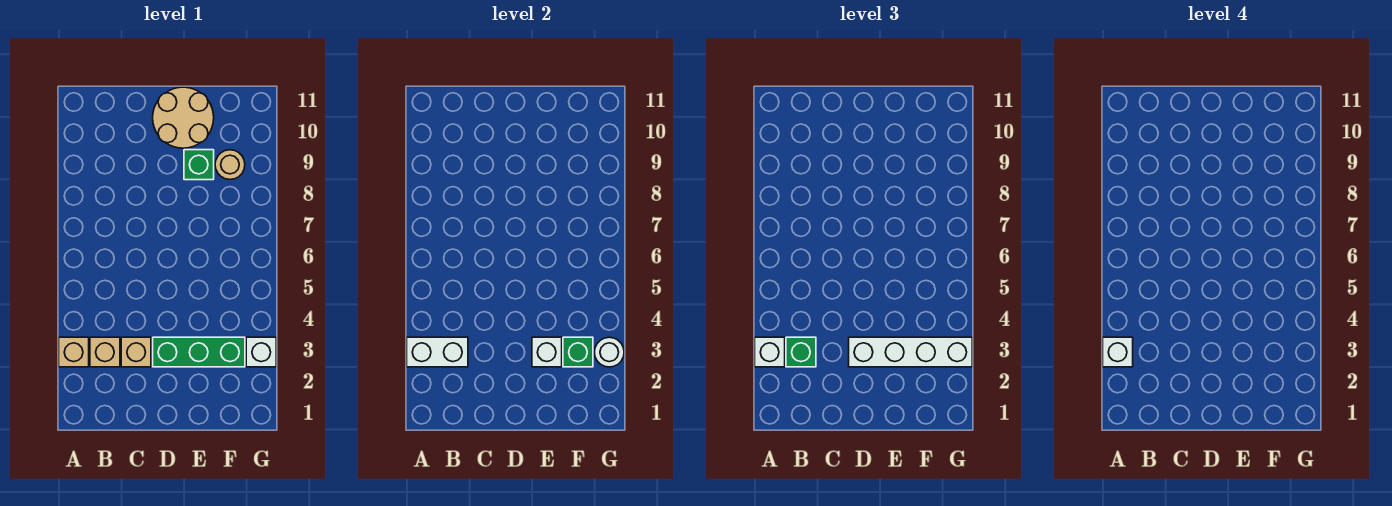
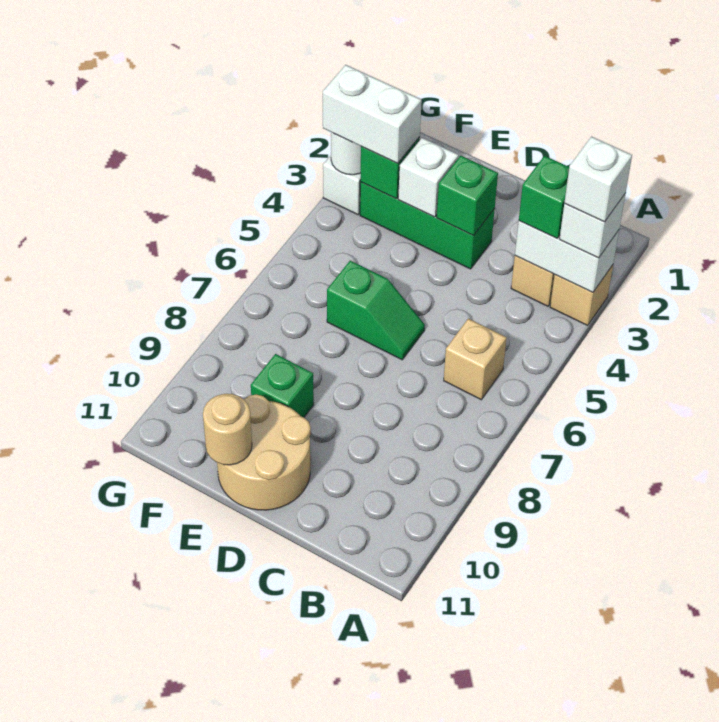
tan brick C3 level 1 -> tan brick B6 level 1
none -> green brick D3 level 2
white brick D3:G3 level 3 -> white brick F3:G3 level 3
none -> green slope D6:E6 level 1 top E
tan round brick F9 level 1 -> tan round brick E11 level 2

